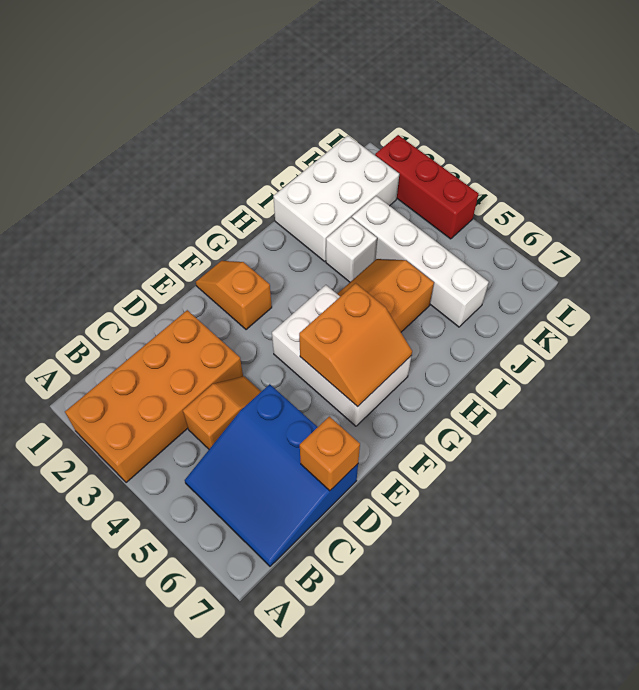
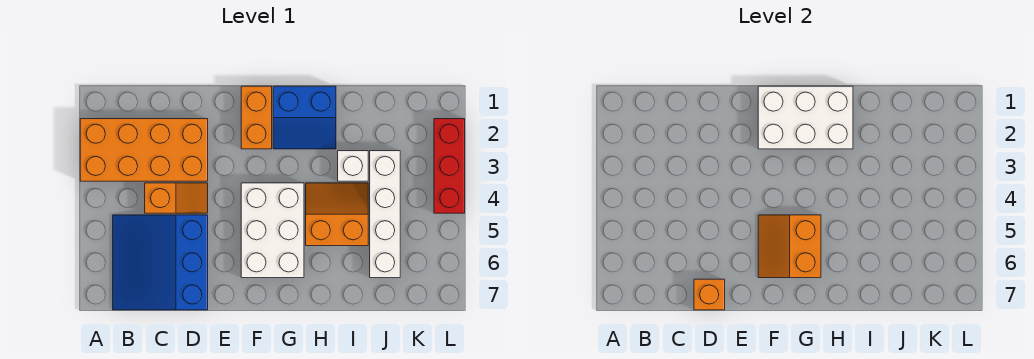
orange slope F1:F2 level 1 top 2 -> orange brick F1:F2 level 1
orange slope F5:G6 level 2 top 5 -> orange slope F5:G6 level 2 top G
none -> blue slope G1:H2 level 1 top 1
white brick I1:K2 level 1 -> white brick F1:H2 level 2

